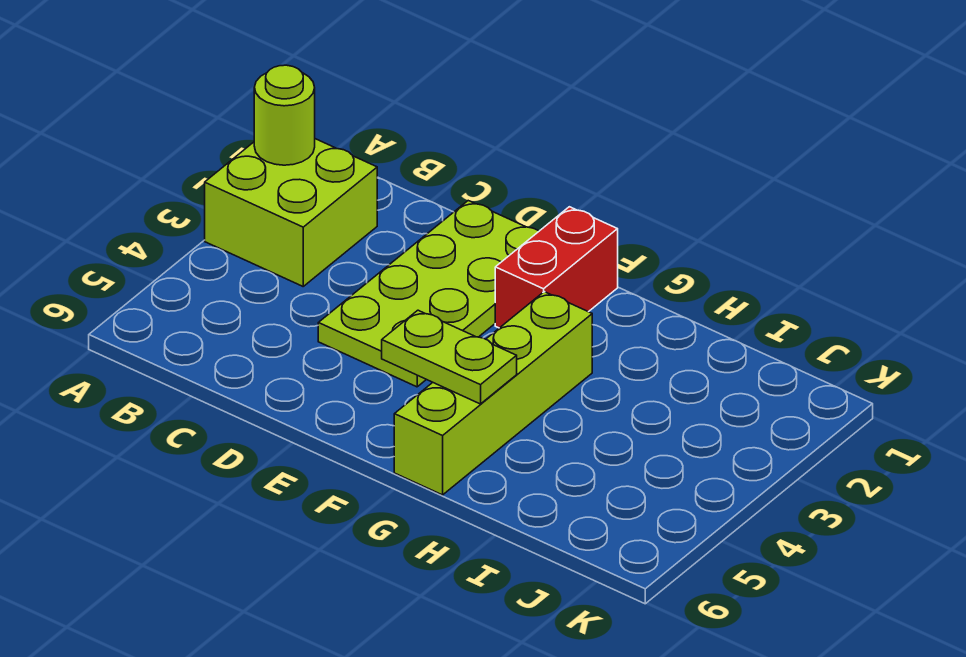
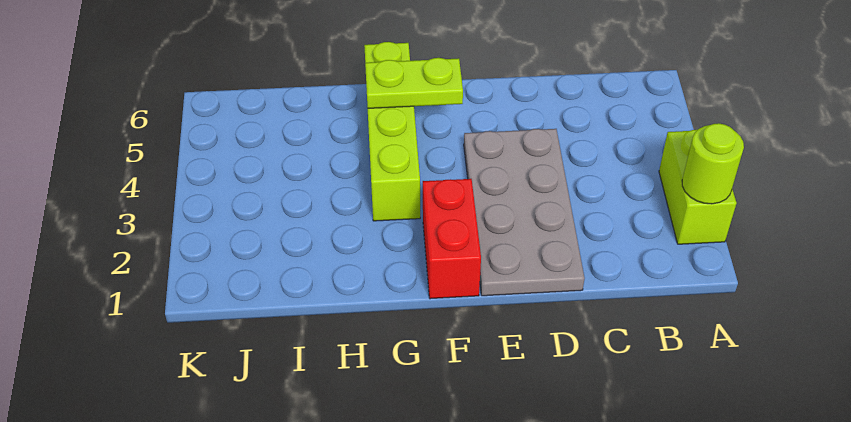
lime brick A2:B3 level 1 -> lime brick A2:A3 level 1
lime plate D1:E4 level 1 -> grey plate D1:E4 level 1

